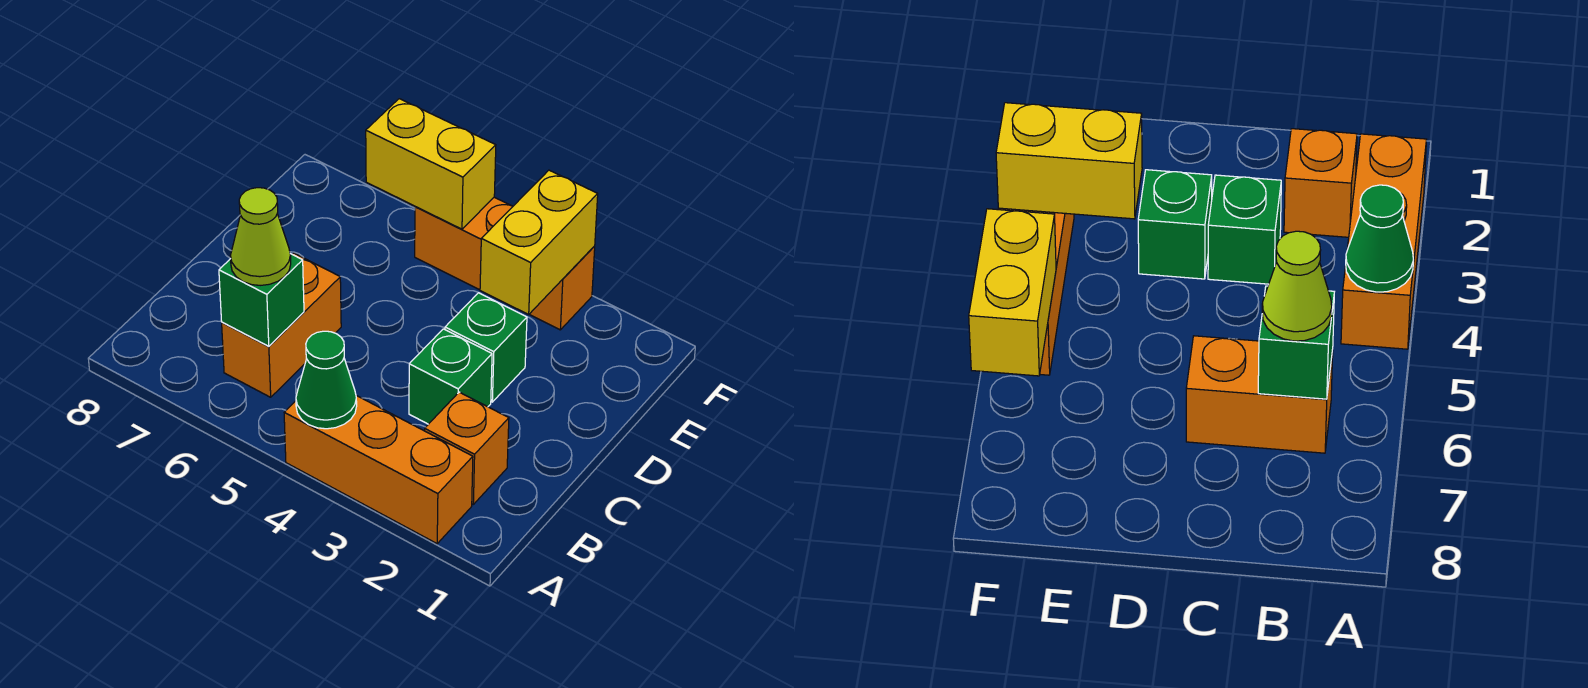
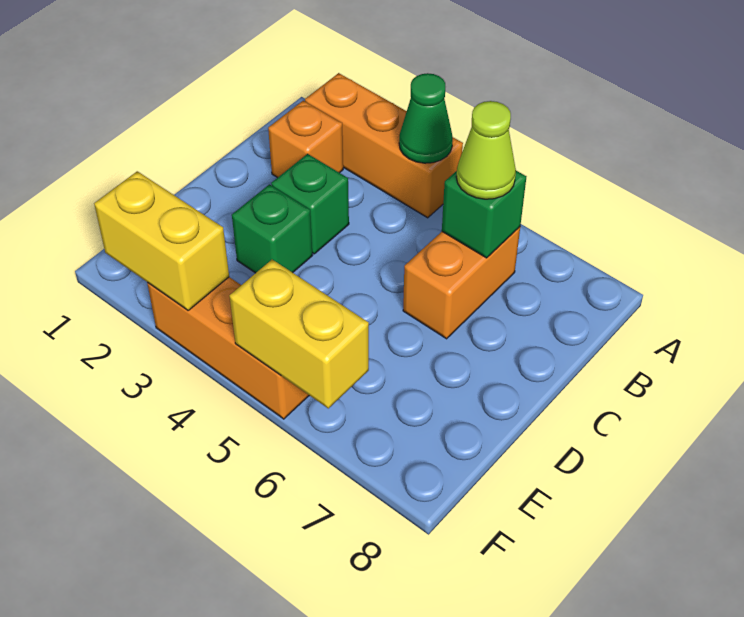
yellow brick E3:F3 level 2 -> yellow brick F2:F3 level 2

